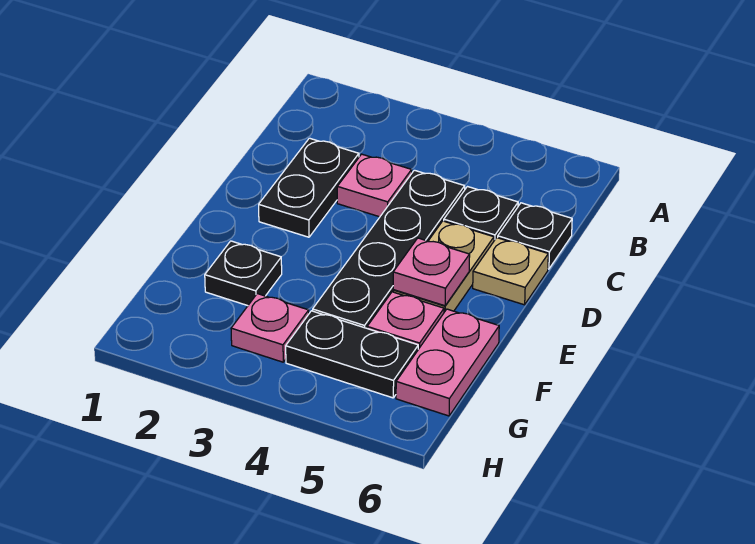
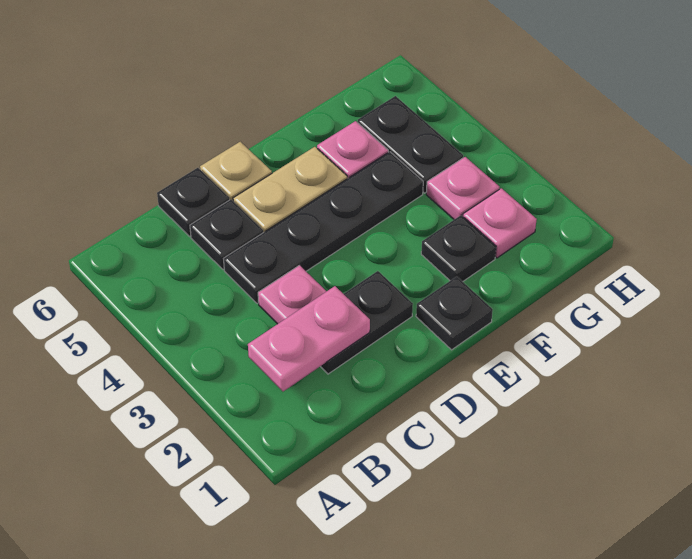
none -> black plate E1 level 1
pink plate E5 level 2 -> pink plate G2 level 1
pink plate F6:G6 level 1 -> pink plate B2:C2 level 2

